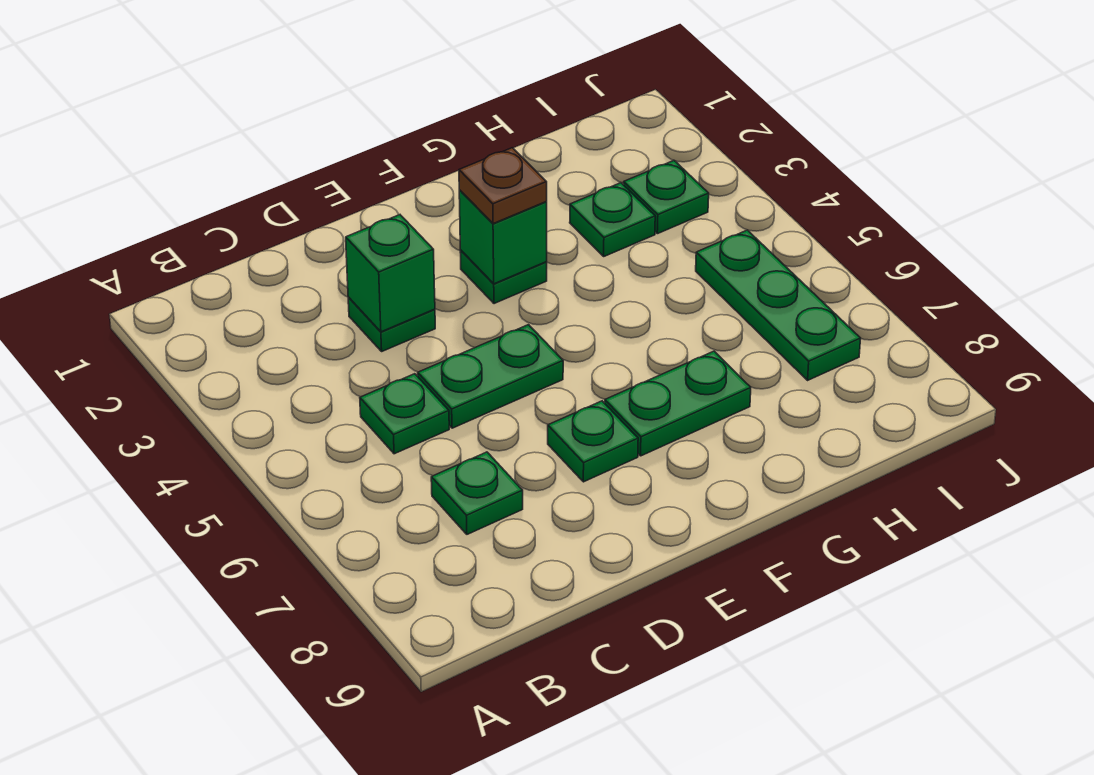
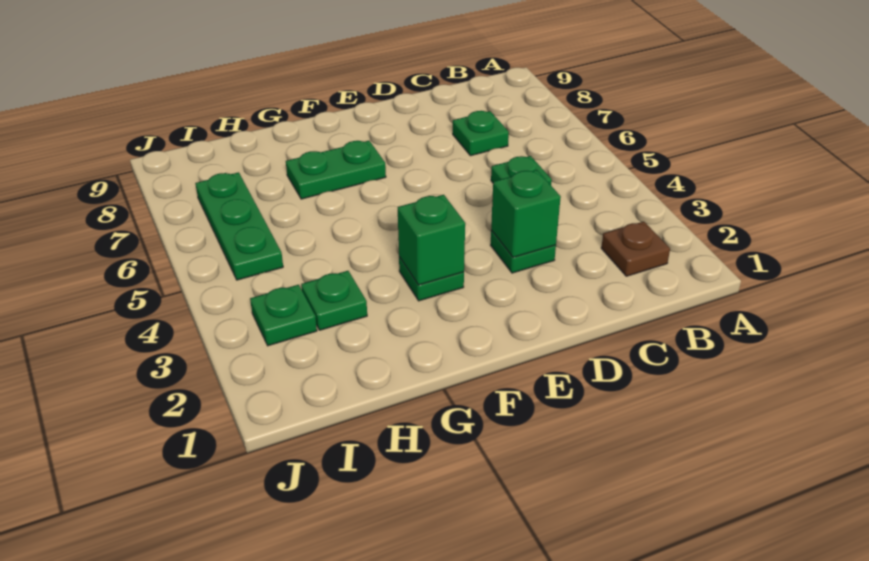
green plate D5:E5 level 1 -> none
green plate E7 level 1 -> none
brown plate F3 level 3 -> brown plate B2 level 1

